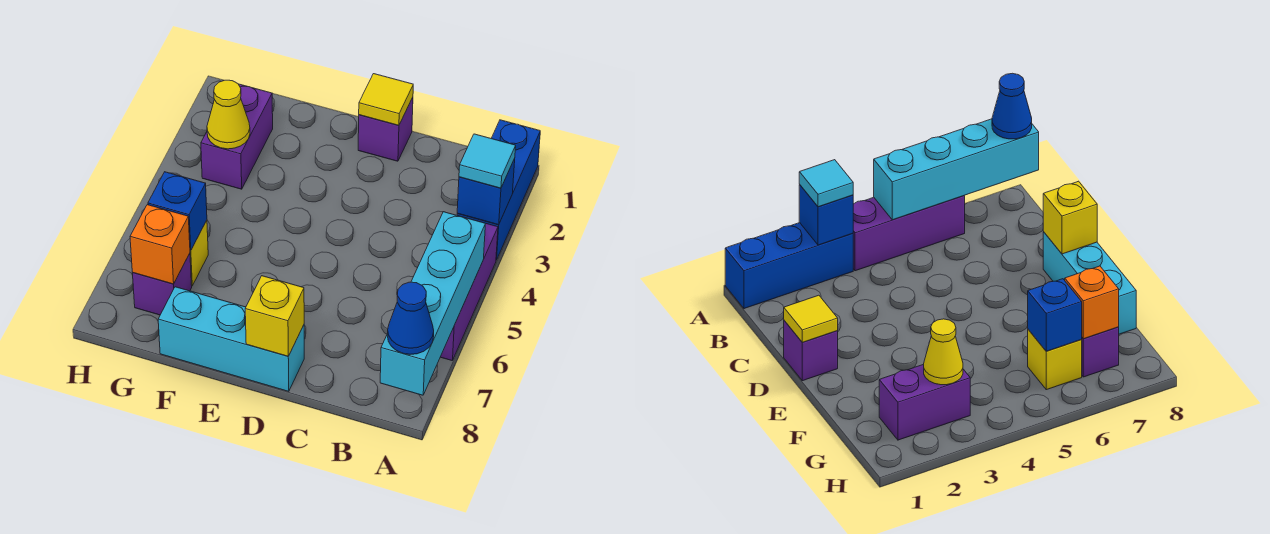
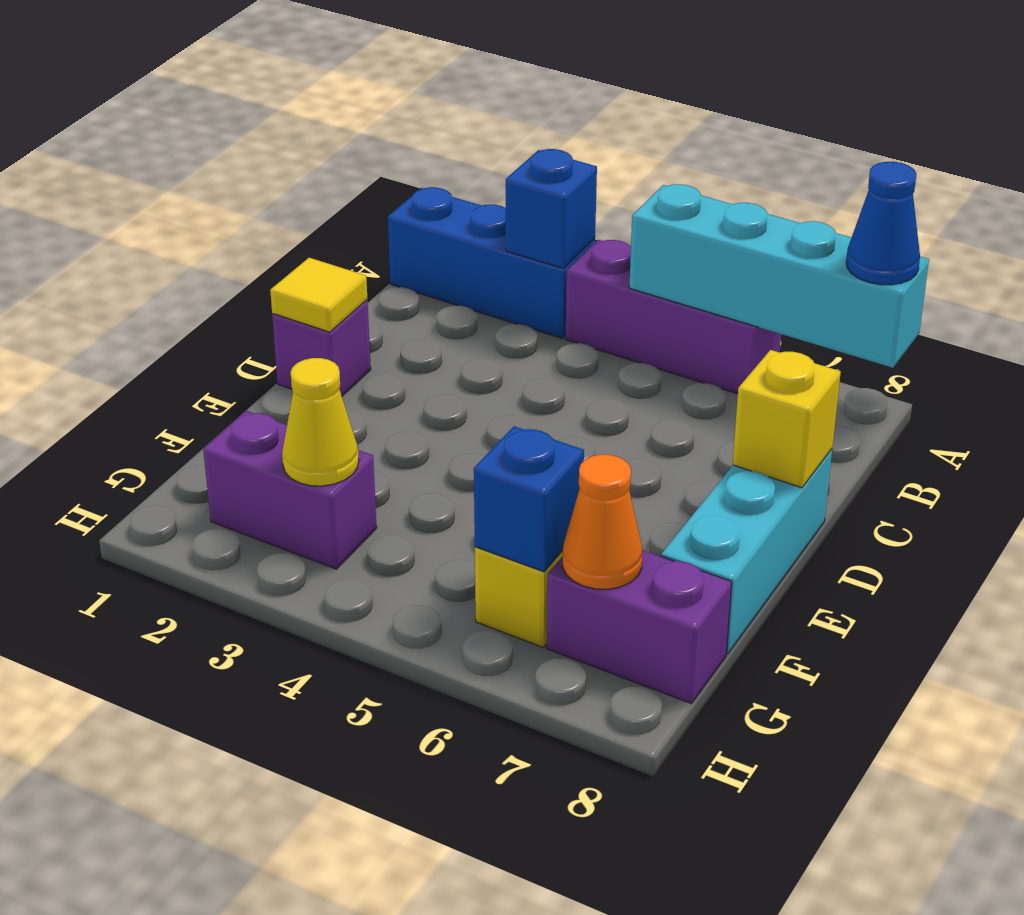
cyan tile A3 level 3 -> none
purple brick G7 level 1 -> purple brick G7:G8 level 1
orange brick G7 level 2 -> orange cone G7 level 2

